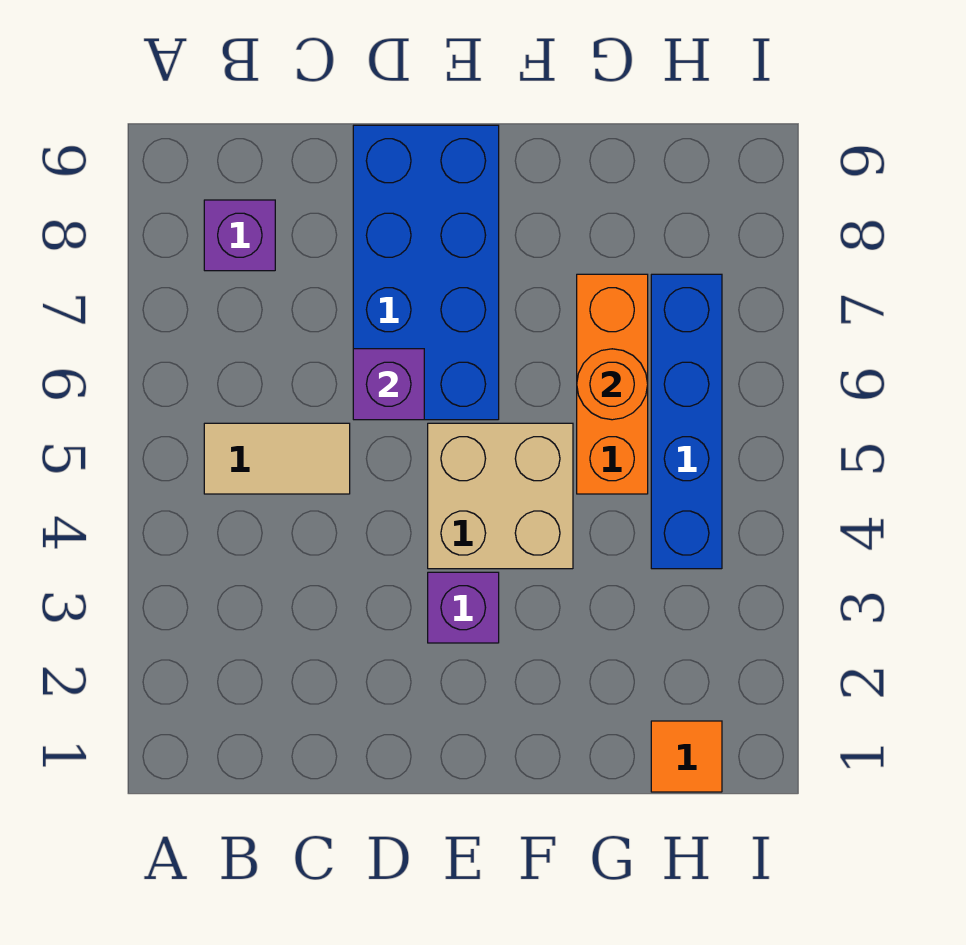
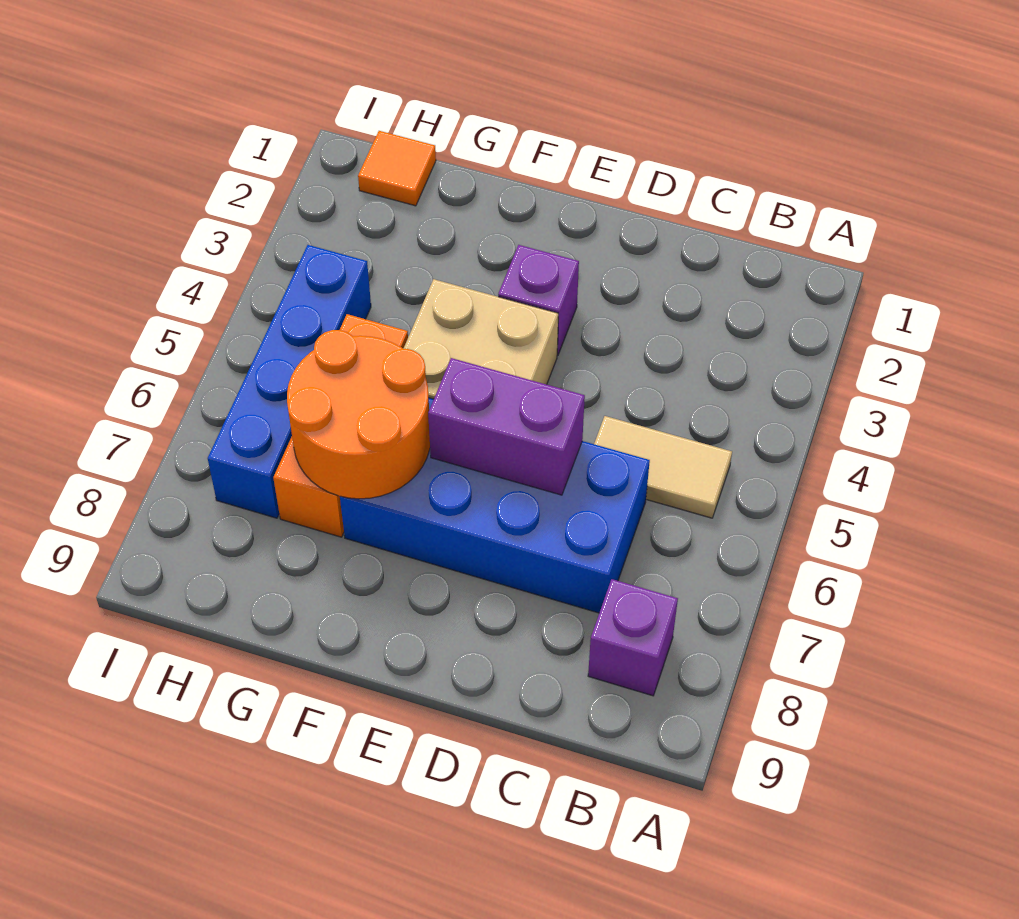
blue brick D6:E9 level 1 -> blue brick C6:F7 level 1
purple brick D6 level 2 -> purple brick D6:E6 level 2
orange round brick G6 level 2 -> orange round brick F6:G7 level 2

